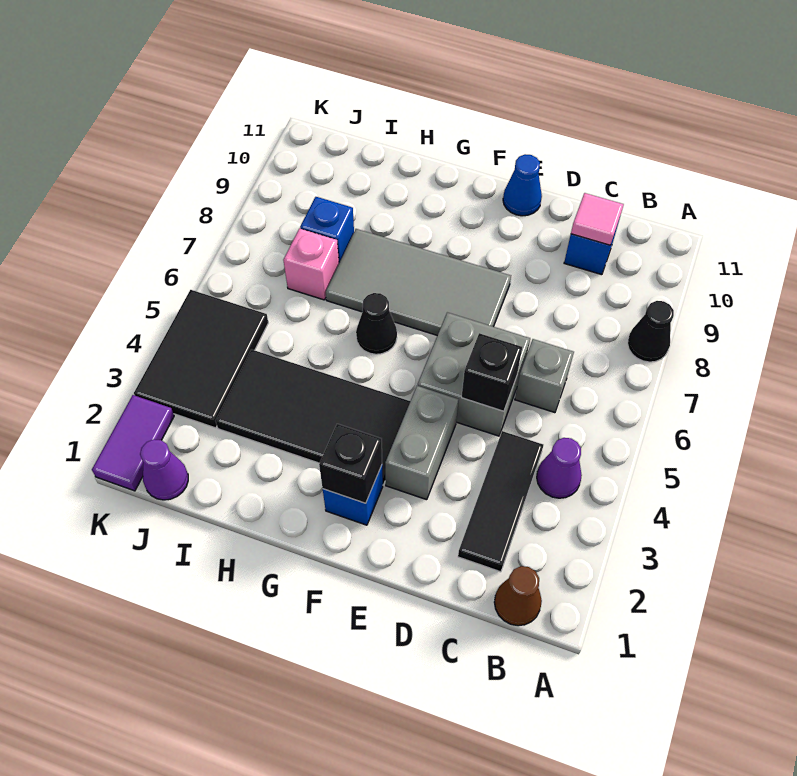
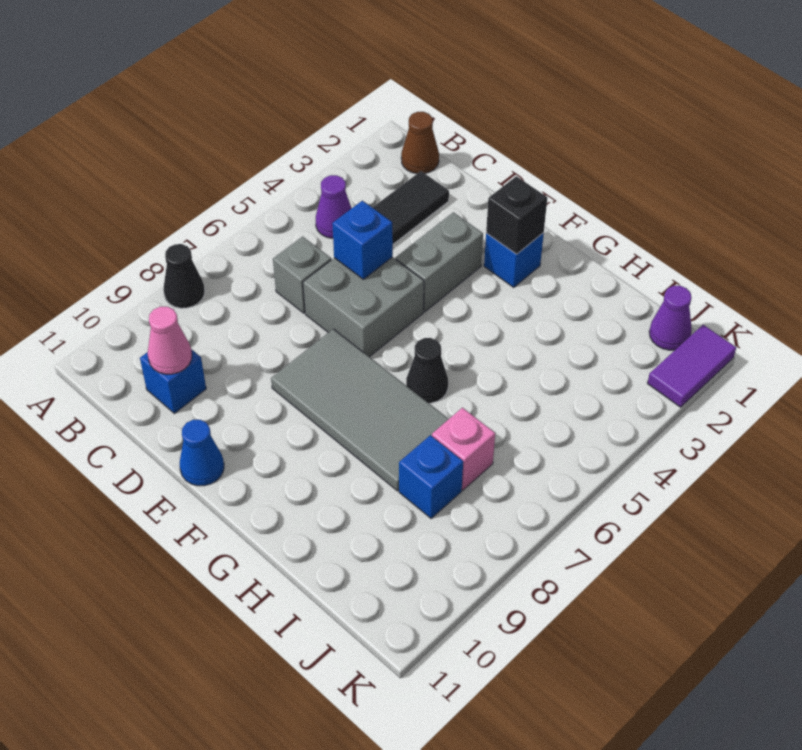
pink tile C10 level 2 -> pink cone C10 level 2
black brick D5 level 2 -> blue brick D5 level 2
black tile F3:I4 level 1 -> none
black tile J3:K5 level 1 -> none

